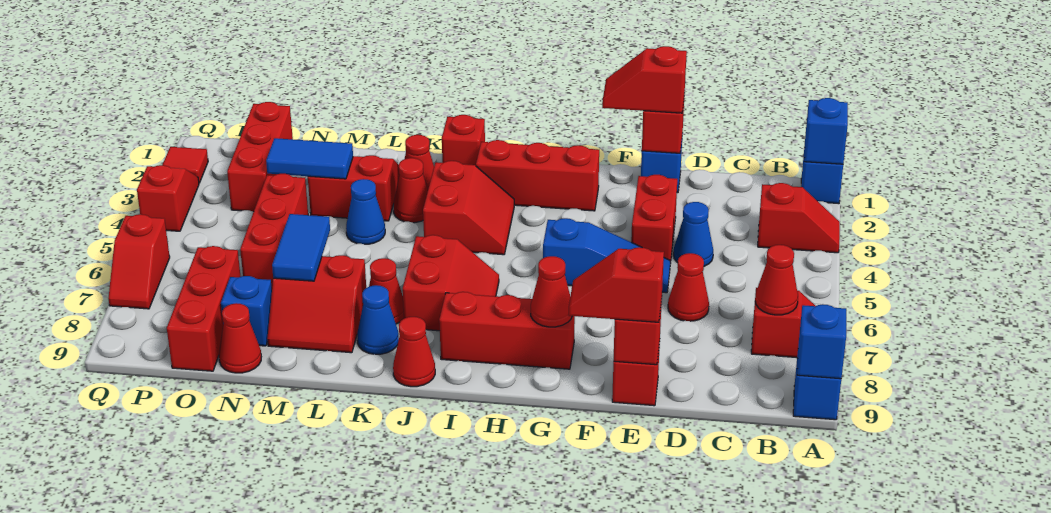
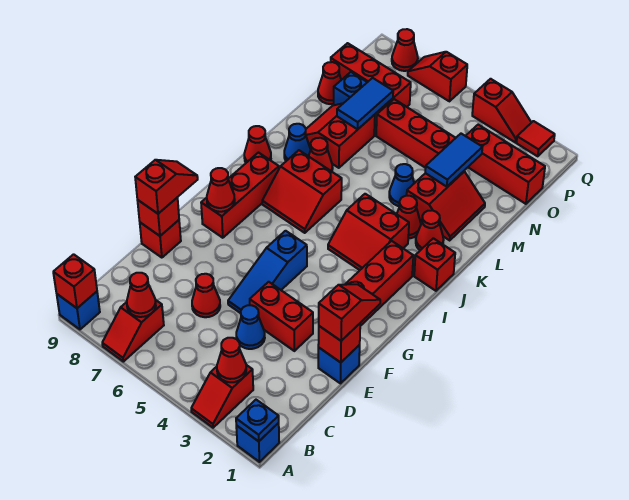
blue brick A1 level 2 -> blue plate A1 level 2
blue brick A9 level 2 -> red brick A9 level 2
none -> red cone B3 level 2
blue tile M6:M7 level 2 -> blue tile M7:N7 level 2
none -> red cone Q8 level 1

